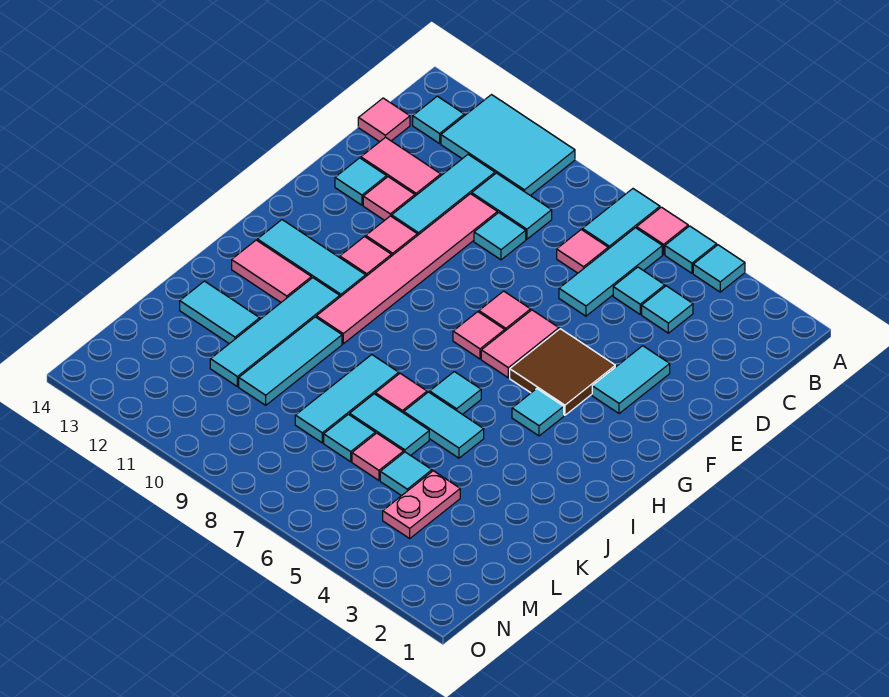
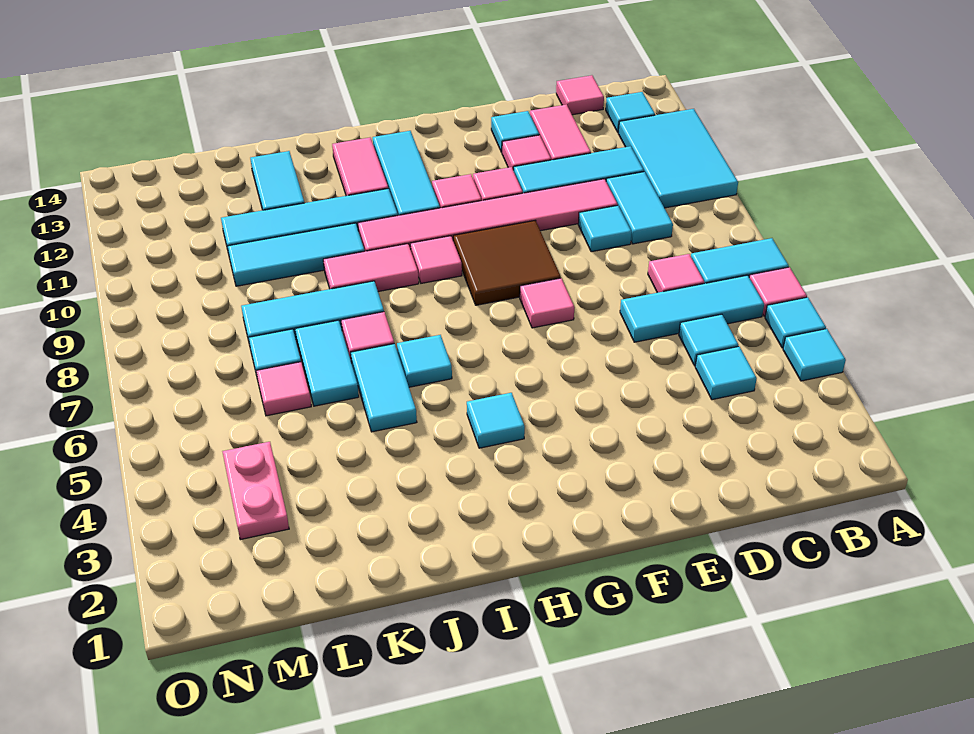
cyan tile E3:F3 level 1 -> none
brown tile F4:G5 level 1 -> brown tile F8:G9 level 1
pink tile F6:G6 level 1 -> pink tile I9:J9 level 1
pink tile G7 level 1 -> pink tile H9 level 1
pink plate L4:M4 level 1 -> pink plate M3:M4 level 1
cyan tile L5 level 1 -> none

